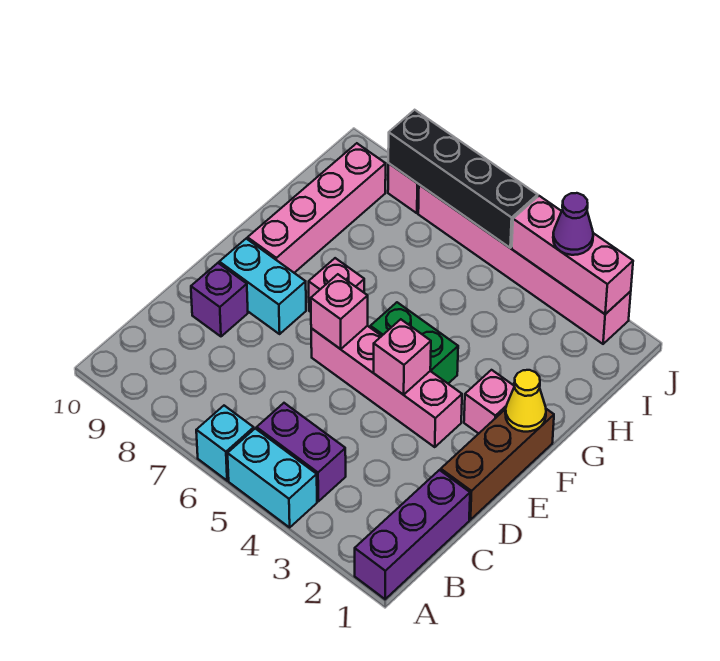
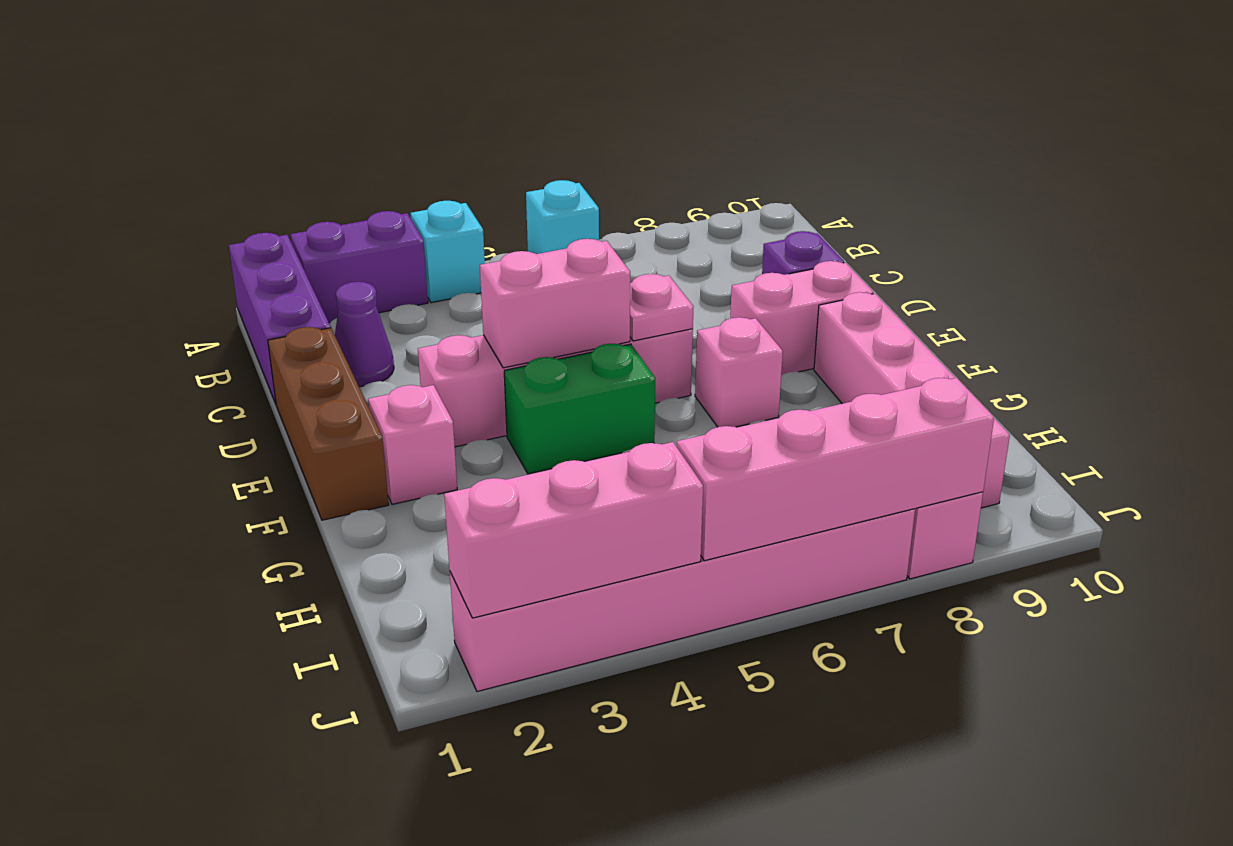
cyan brick A4:A5 level 1 -> cyan brick A4 level 1
purple brick B4:B5 level 1 -> purple brick A2:A3 level 1
pink brick E4 level 2 -> pink brick E4:E5 level 2
pink brick E6 level 2 -> pink plate E6 level 2
cyan brick E8:E9 level 1 -> pink brick E8:E9 level 1
yellow cone F1 level 2 -> none
purple cone J3 level 3 -> purple cone C2 level 1
black brick J5:J8 level 2 -> pink brick J5:J8 level 2

